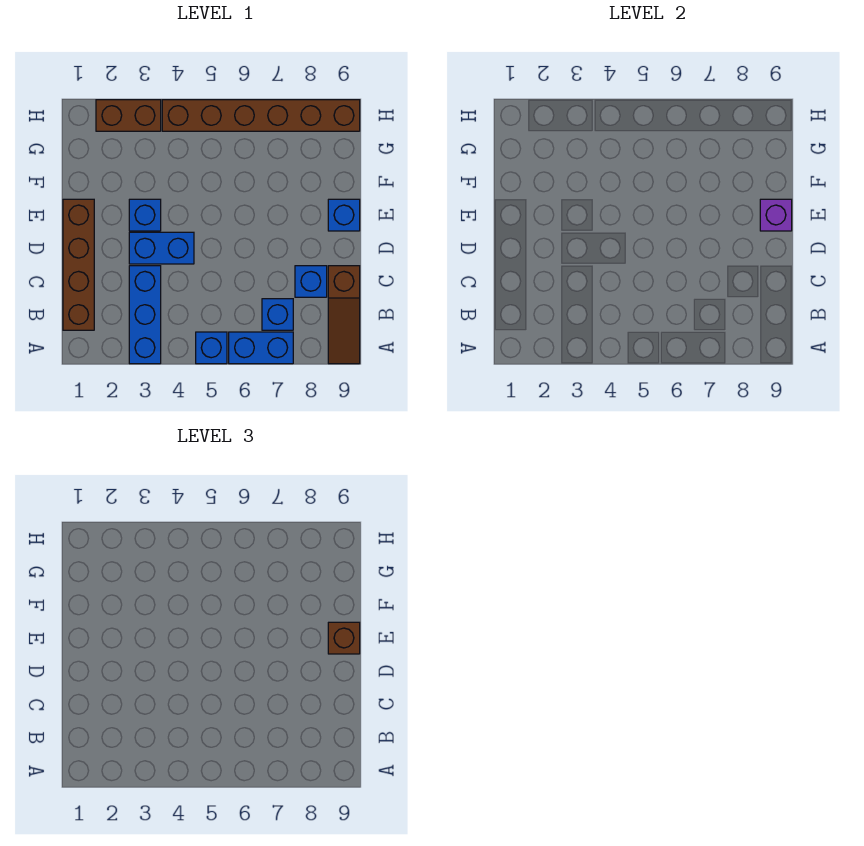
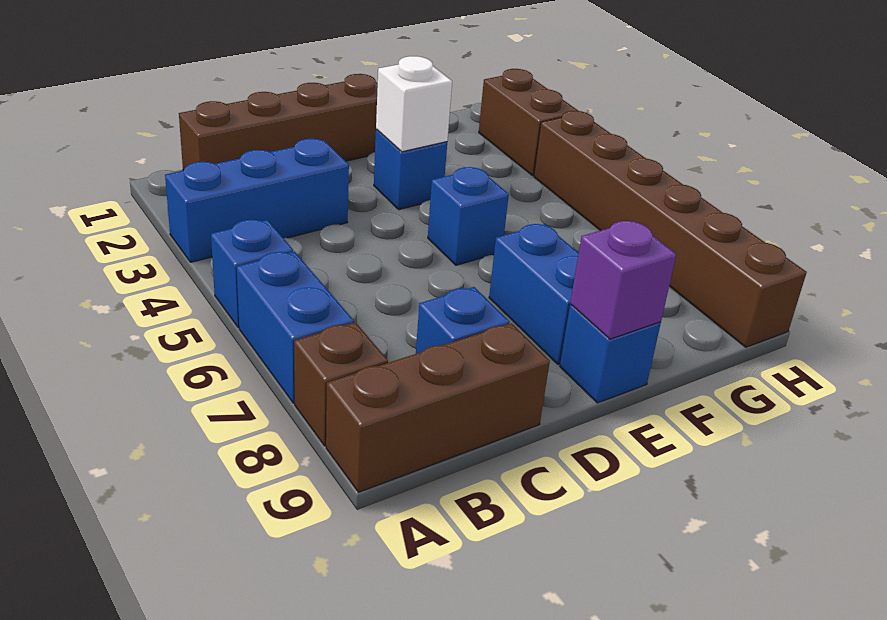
brown slope A9:C9 level 1 top C -> brown brick A9:C9 level 1
blue brick B7 level 1 -> blue brick E5 level 1
blue brick D3:D4 level 1 -> blue brick E7:E8 level 1
none -> white brick E3 level 2
brown brick E9 level 3 -> brown brick A8 level 1

